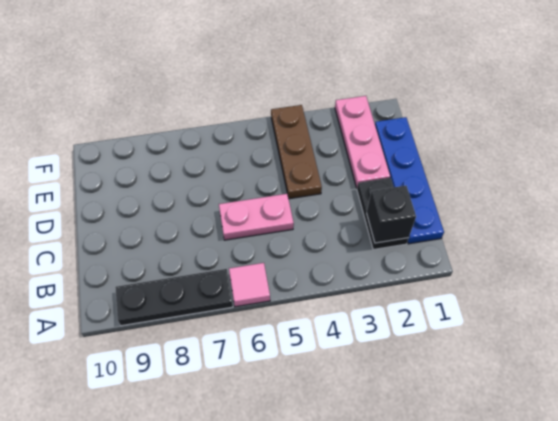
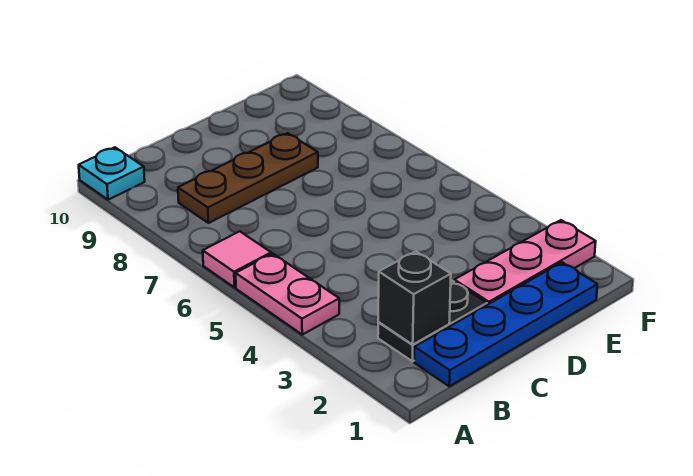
black plate A7:A9 level 1 -> none
none -> cyan plate A10 level 1
pink plate C5:C6 level 1 -> pink plate A4:A5 level 1
brown plate D4:F4 level 1 -> brown plate B8:D8 level 1

